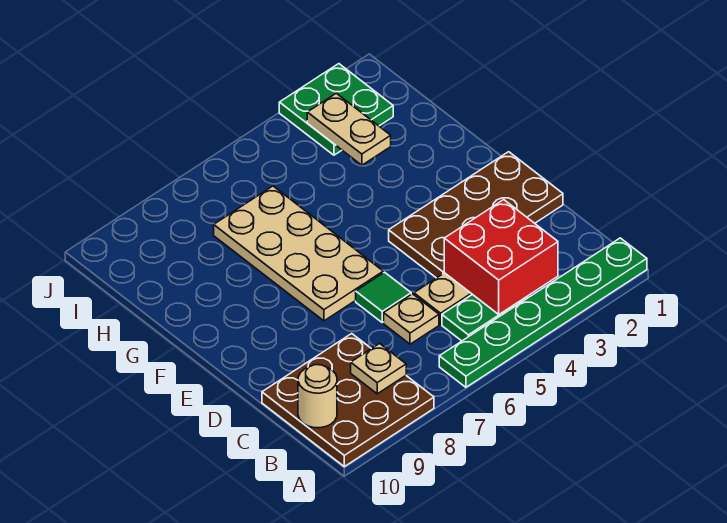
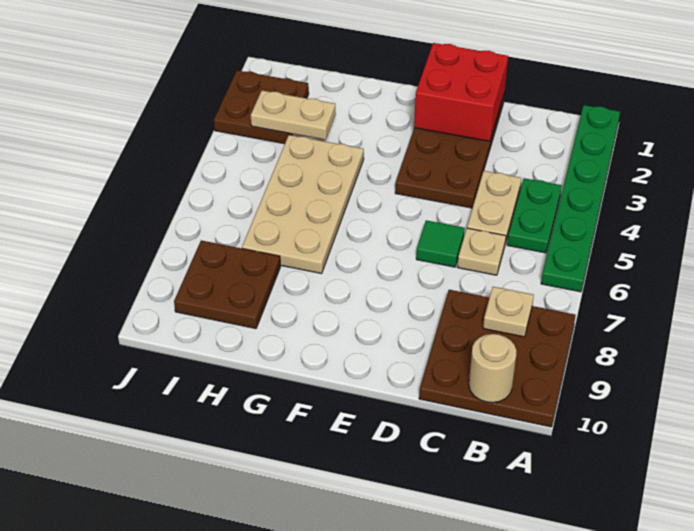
red brick B3:C4 level 2 -> red brick D1:E2 level 2
tan plate E6:H7 level 1 -> tan plate G4:H7 level 1
none -> brown plate H8:I9 level 1
green plate I2:J3 level 1 -> brown plate I2:J3 level 1

